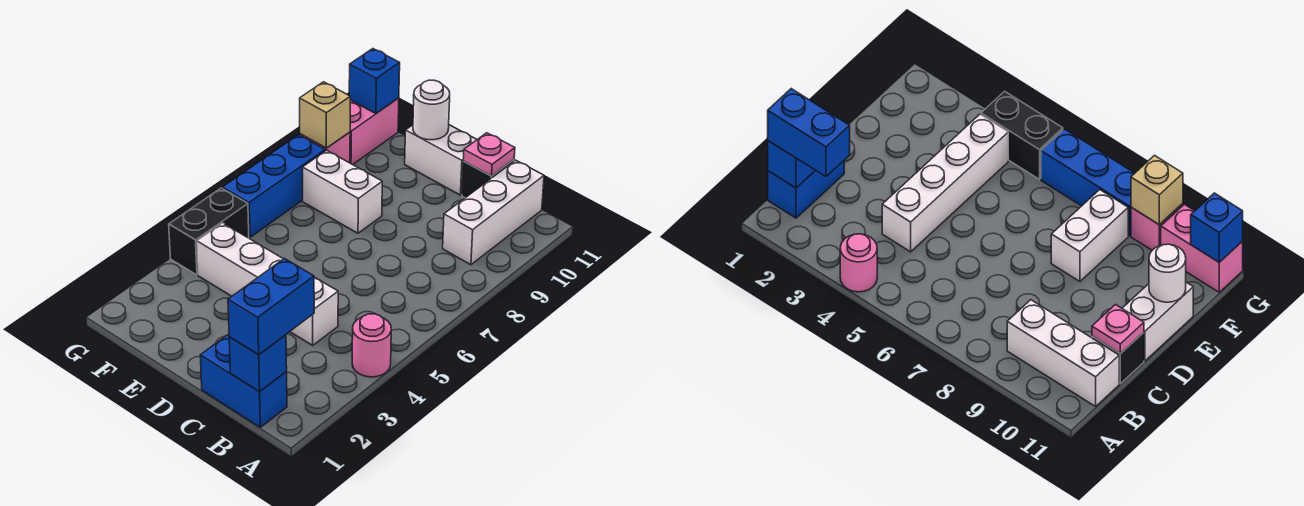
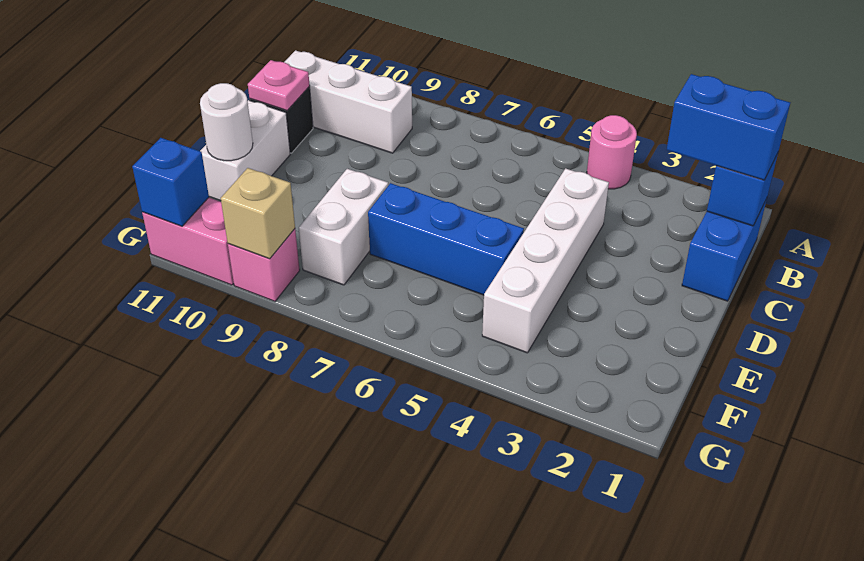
black brick G4:G5 level 1 -> none
blue brick G6:G8 level 1 -> blue brick E5:E7 level 1

